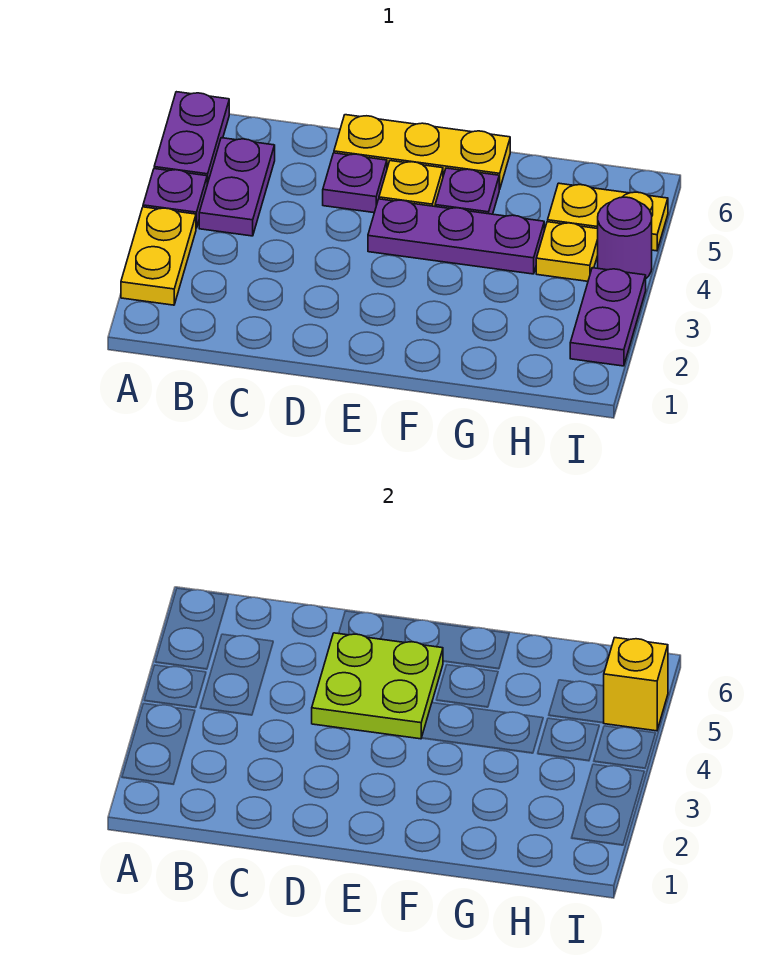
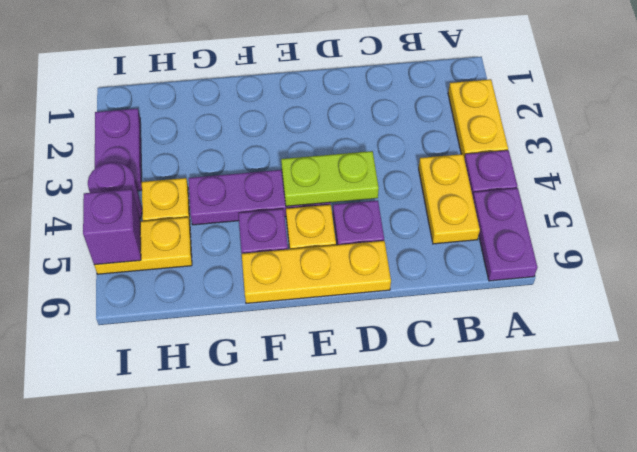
purple plate B4:B5 level 1 -> yellow plate B4:B5 level 1
lime plate D4:E5 level 2 -> lime plate D4:E4 level 2
yellow brick I5 level 2 -> purple brick I5 level 2

